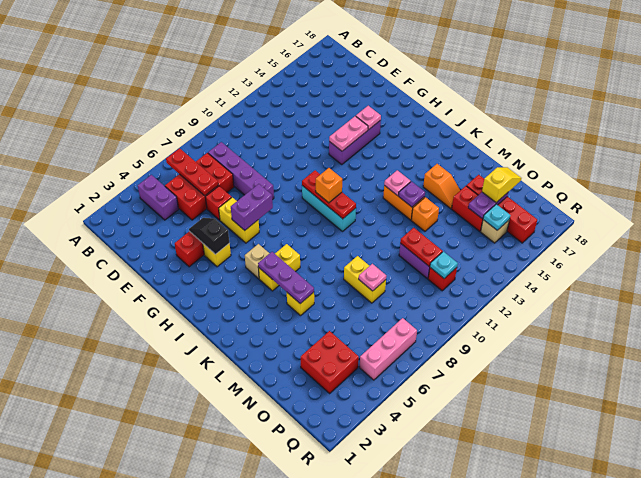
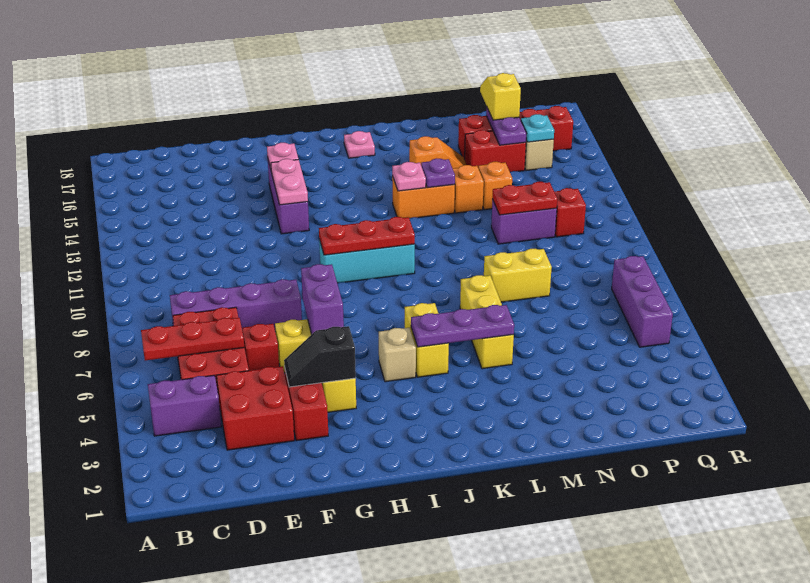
orange brick I10 level 3 -> orange brick N13 level 1
yellow brick L5 level 1 -> yellow brick L5:L7 level 1
pink plate N8 level 2 -> pink plate J17 level 1
red brick O3:P4 level 1 -> red brick D3:E4 level 1
cyan plate P11 level 2 -> none
pink brick Q5:Q7 level 1 -> purple brick Q5:Q7 level 1

